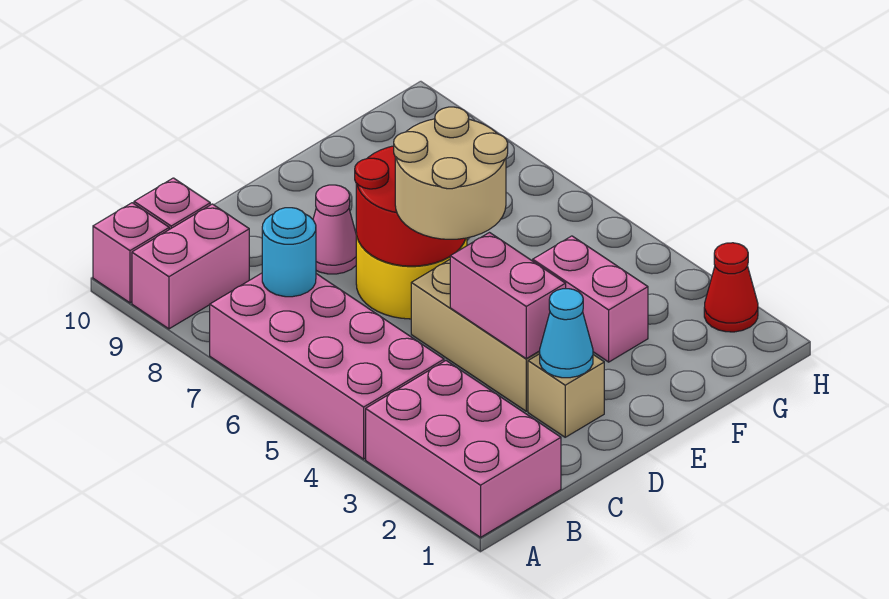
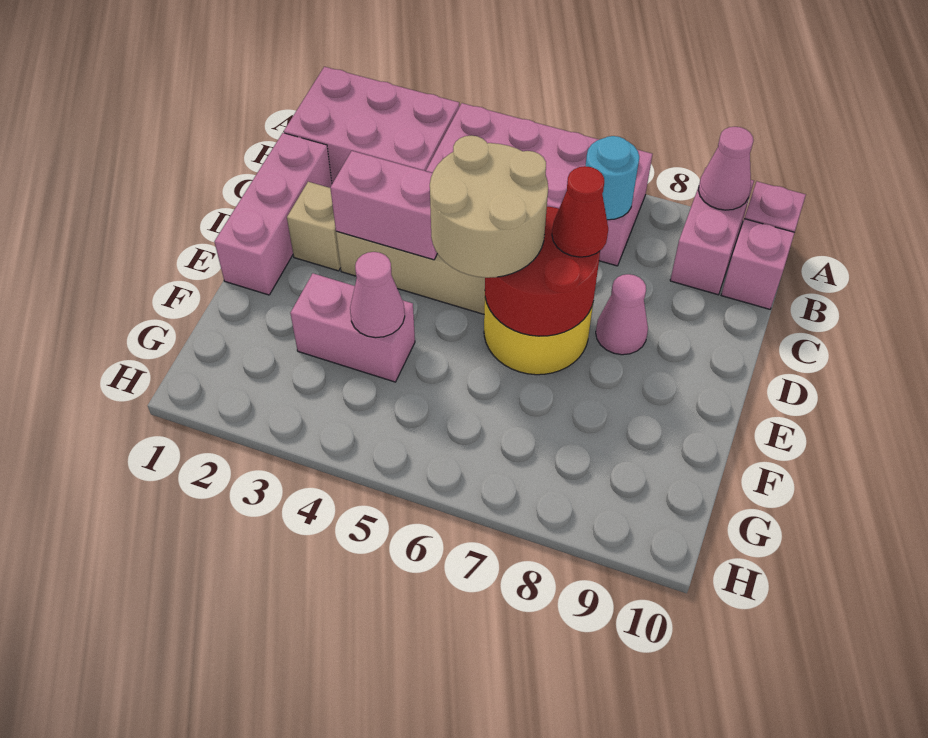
none -> pink cone A9 level 2
none -> pink brick C1:E1 level 1
cyan cone D2 level 2 -> none
none -> pink cone F4 level 2
red cone H2 level 1 -> red cone D7 level 3

